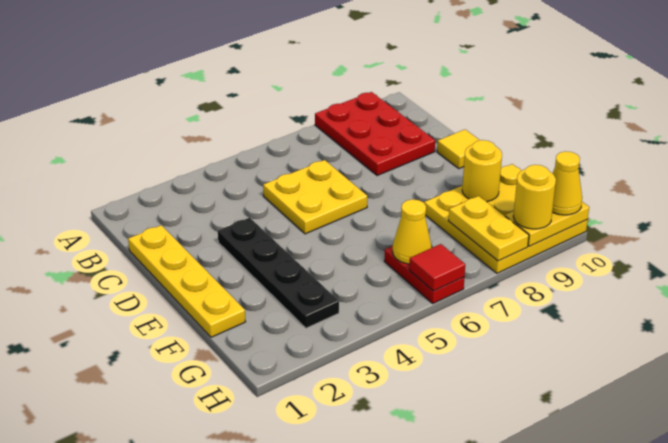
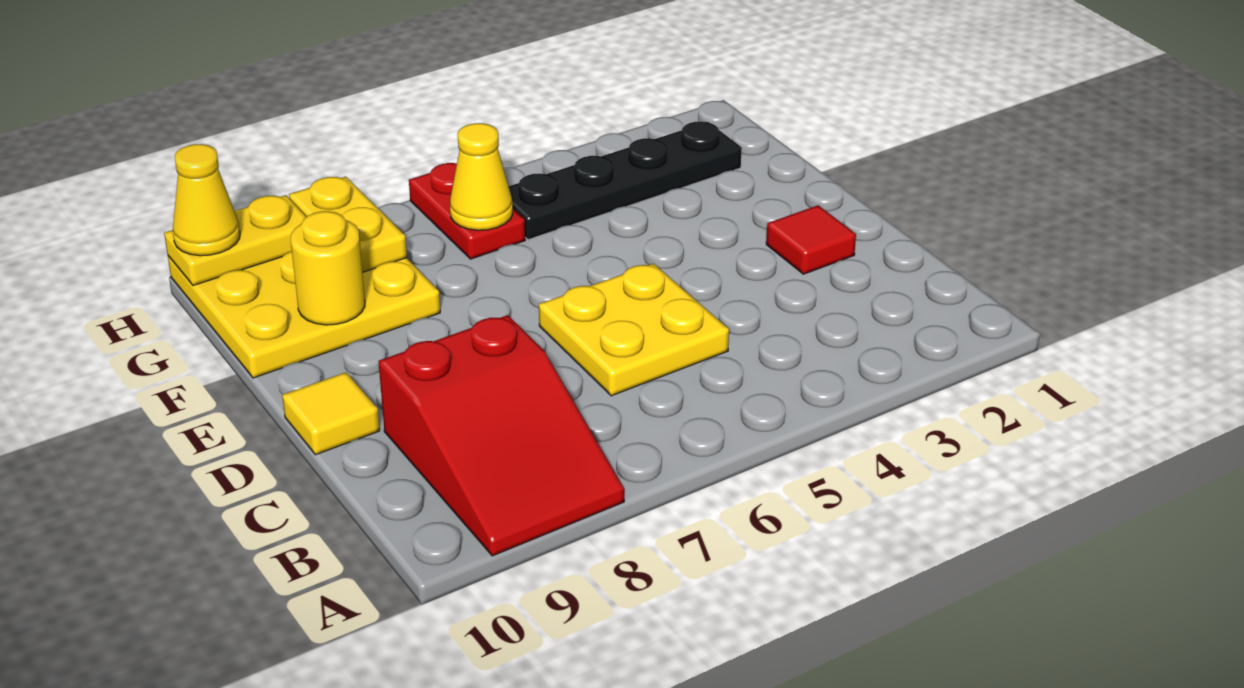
red plate A8:C9 level 1 -> red slope A8:C9 level 1 top C
yellow plate C1:F1 level 1 -> none
black plate D3:G3 level 1 -> black plate G2:G5 level 1
red tile H6 level 2 -> red tile D2 level 1
yellow round brick H9 level 3 -> none

